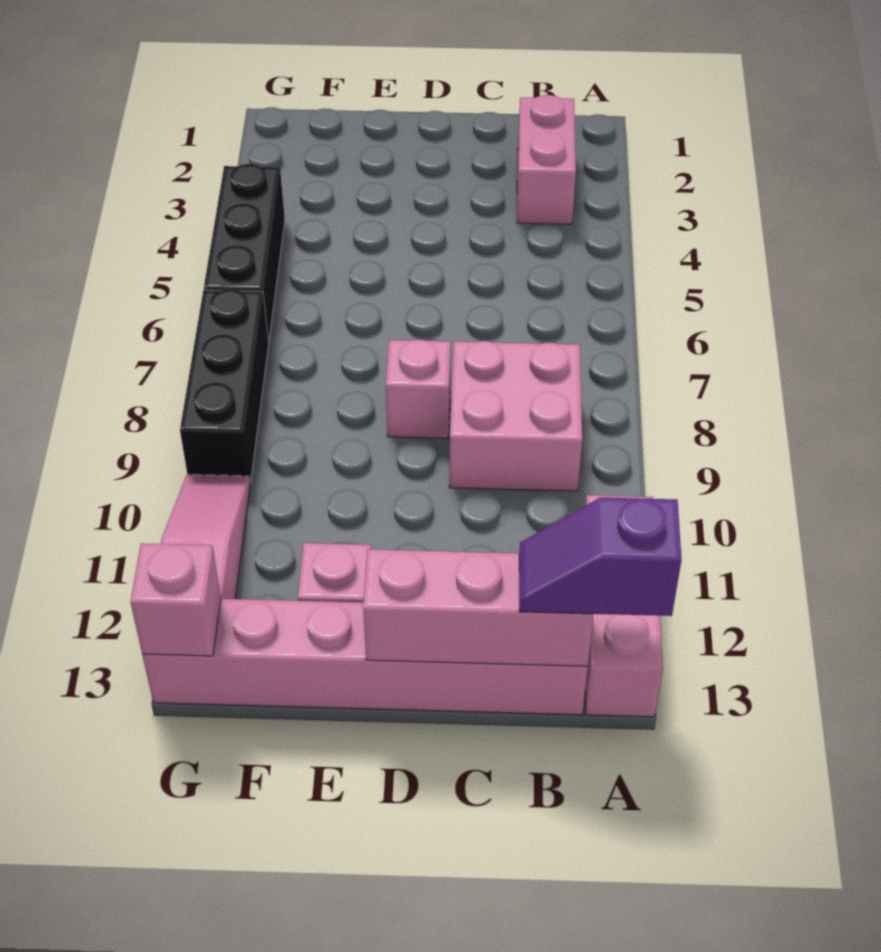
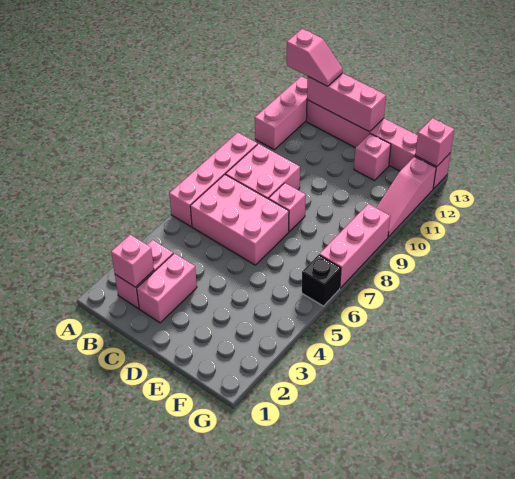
none -> pink brick A6:A9 level 1
purple slope A13:B13 level 3 top A -> pink slope A13:B13 level 3 top A
none -> pink brick B2 level 2
none -> pink brick B6:D7 level 1
none -> pink brick C2:C3 level 1
black brick G4:G6 level 1 -> black brick G6 level 1
black brick G7:G9 level 1 -> pink brick G7:G9 level 1

